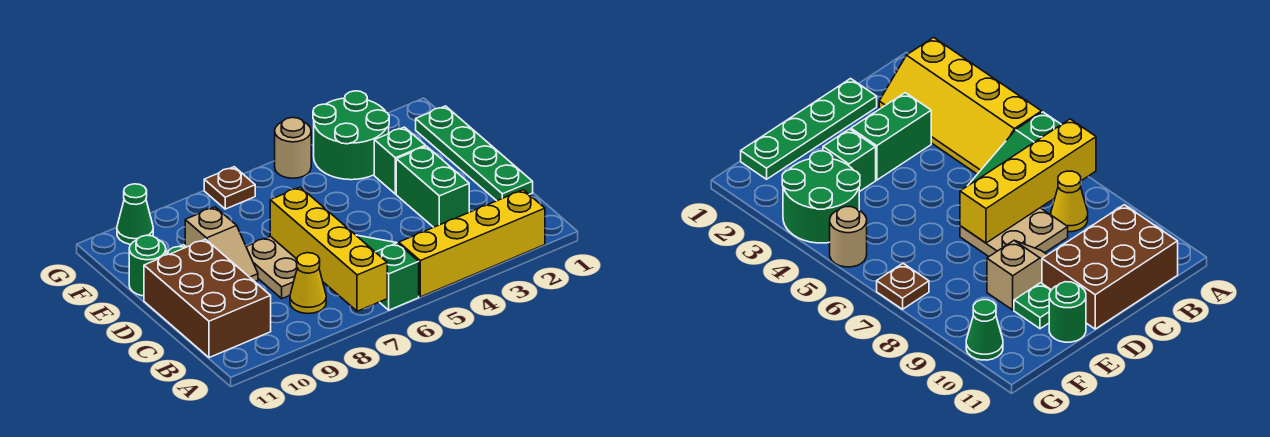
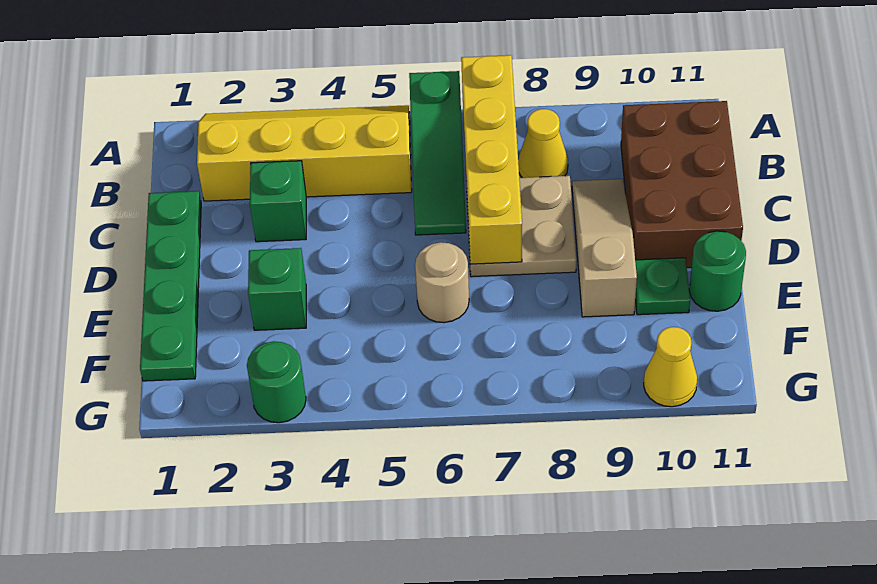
yellow slope A2:B5 level 1 top A -> yellow slope A2:B5 level 1 top B
green brick C3:D3 level 1 -> green brick C3 level 1
tan slope D9:E9 level 1 top E -> tan slope C9:E9 level 1 top E
green round brick F3:G4 level 1 -> green round brick G3 level 1
tan round brick G5 level 1 -> tan round brick E6 level 1
brown plate G7 level 1 -> none
green cone G10 level 1 -> yellow cone G10 level 1

